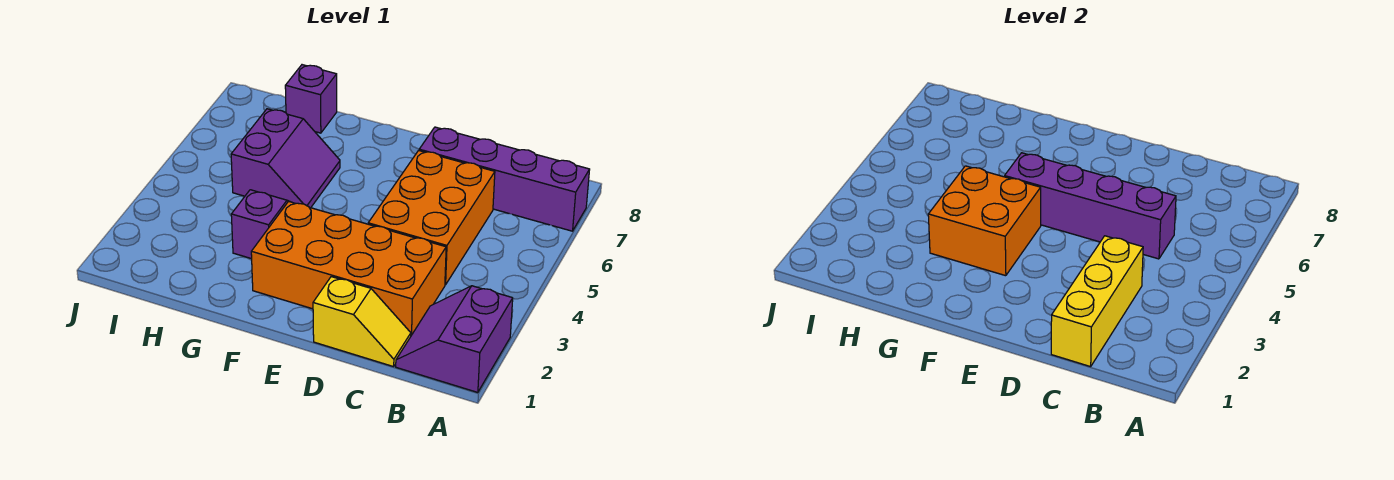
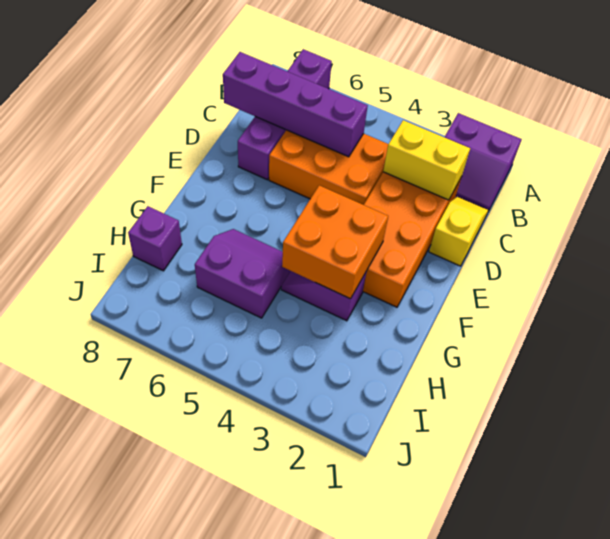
yellow brick C1:C3 level 2 -> yellow brick C2:C3 level 2
purple brick C5:F5 level 2 -> purple brick C5:C8 level 2

